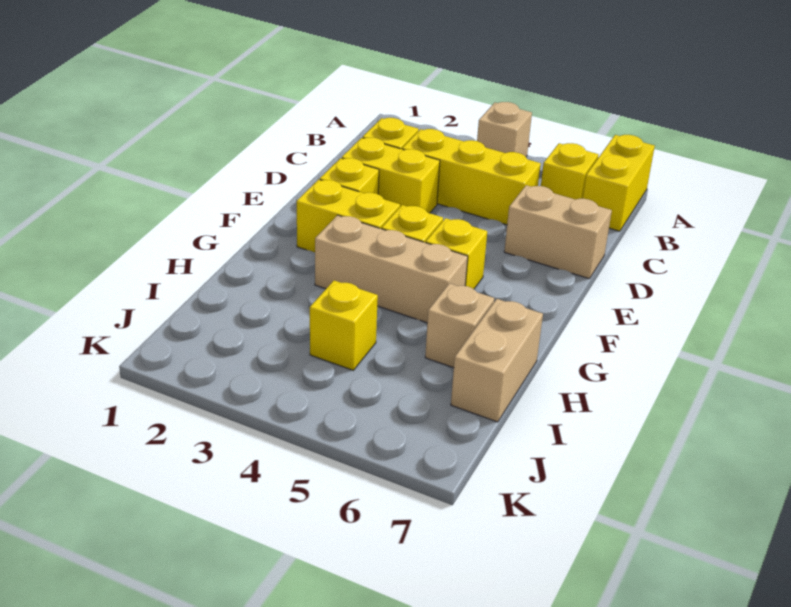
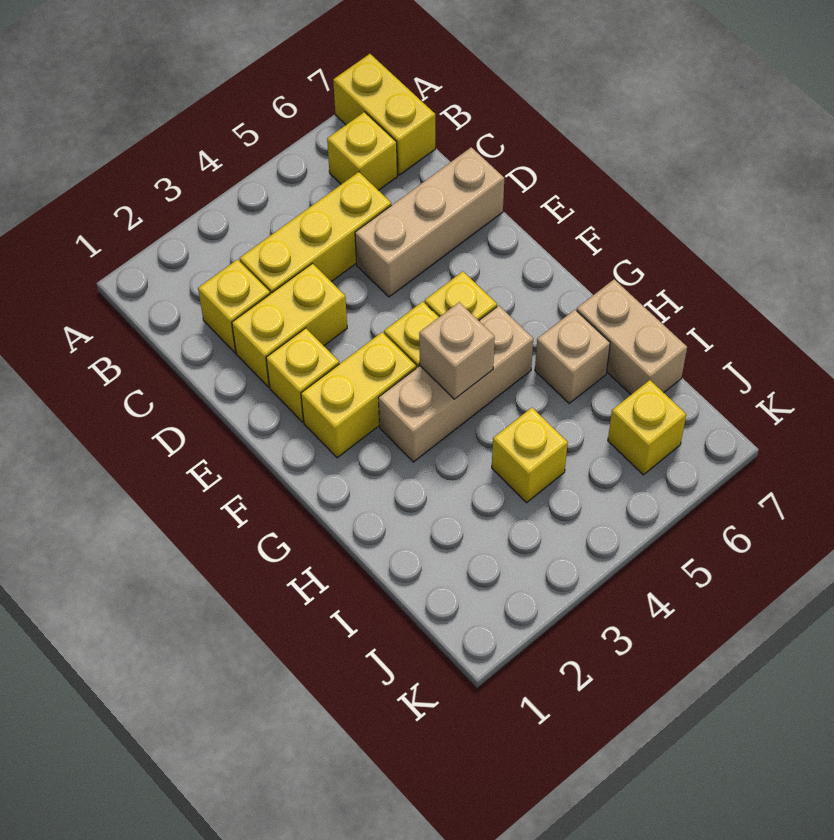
tan brick A4 level 1 -> tan brick G4 level 2
tan brick D6:D7 level 1 -> tan brick D5:D7 level 1
none -> yellow brick J6 level 1

